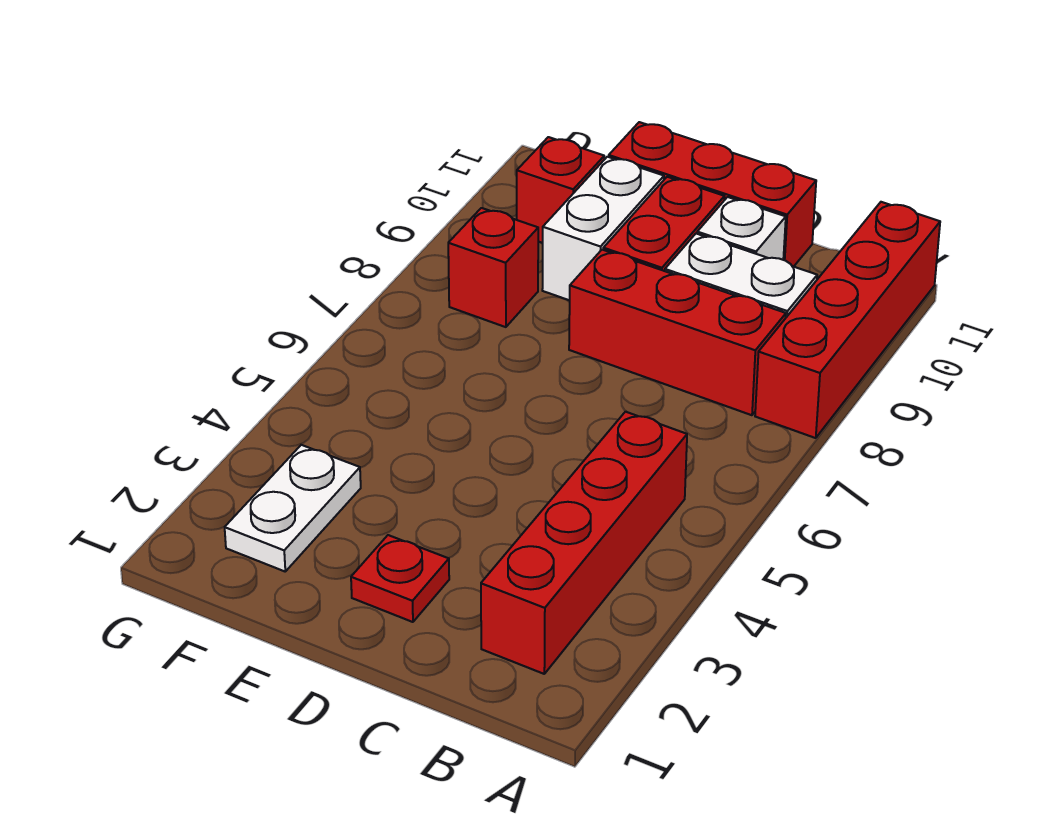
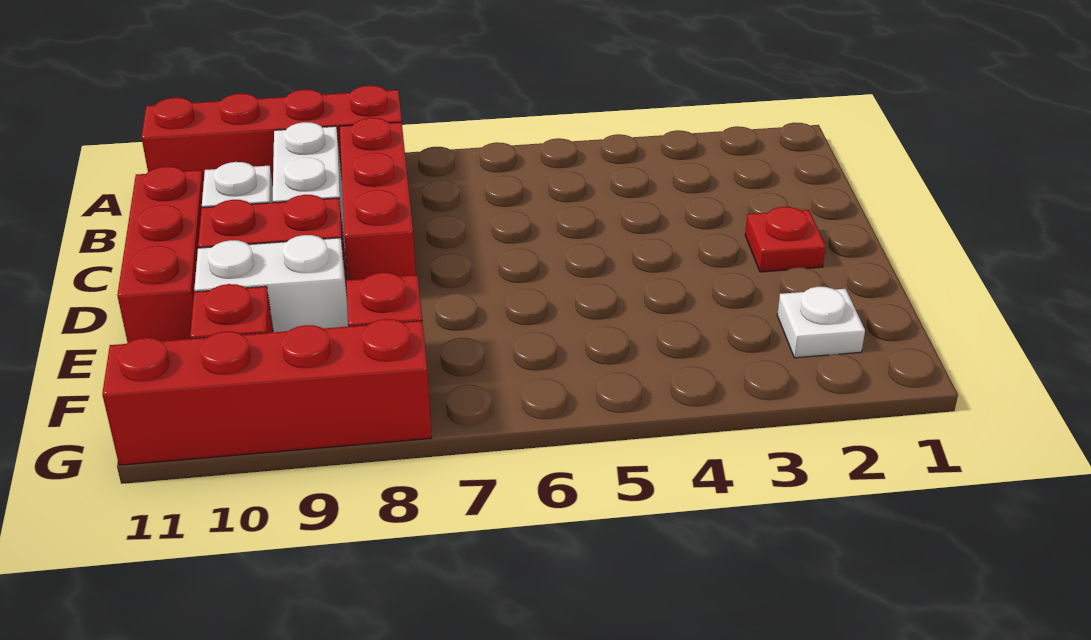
red brick B2:B5 level 1 -> red brick G8:G11 level 1
white plate F2:F3 level 1 -> white plate F2 level 1

